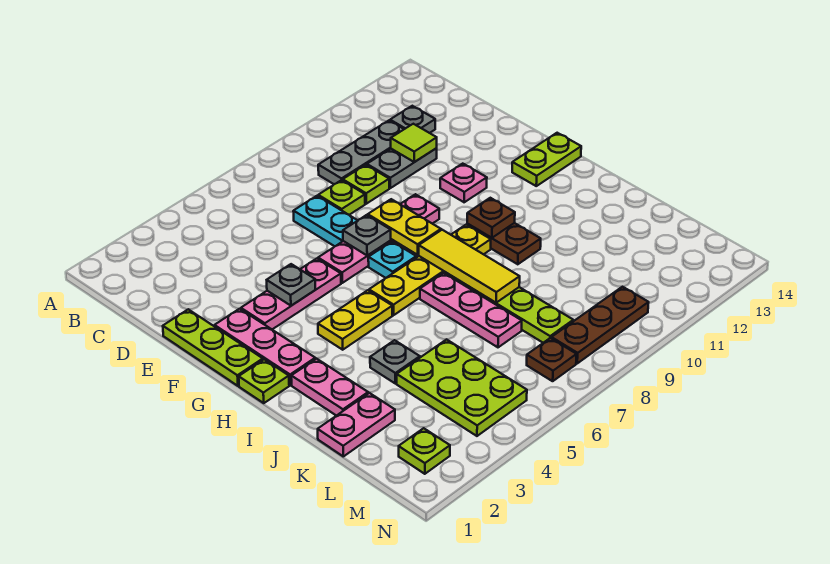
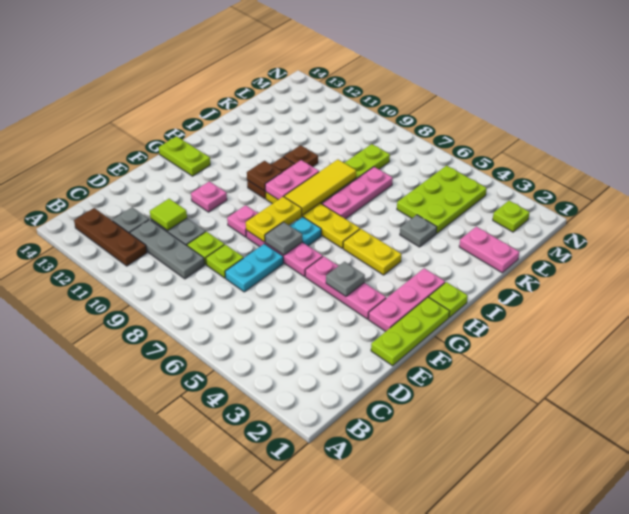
pink plate I2:J2 level 1 -> pink plate H9:I9 level 2
brown plate M7 level 1 -> brown plate J10 level 1
brown plate M8:M10 level 1 -> brown plate B11:B13 level 1

